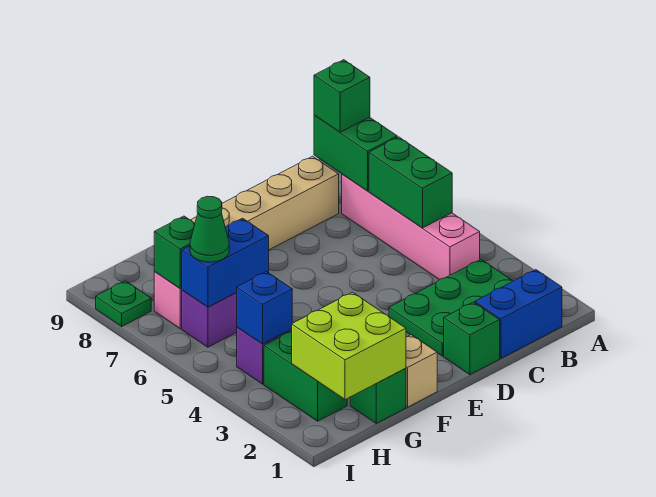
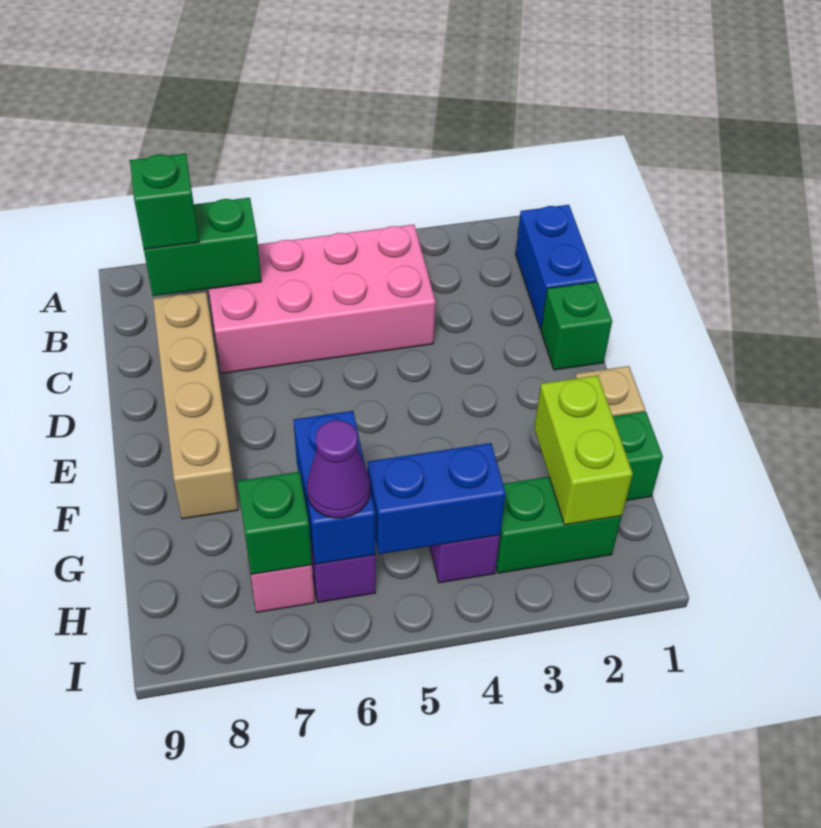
green plate B2:D3 level 1 -> none
pink brick B4:B7 level 1 -> pink brick B4:C7 level 1
green brick B5:B6 level 2 -> none
lime brick G1:H2 level 2 -> lime brick G2:H2 level 2
blue brick H4 level 2 -> blue brick H4:H5 level 2
green cone H6 level 3 -> purple cone H6 level 3
green plate I8 level 1 -> none

